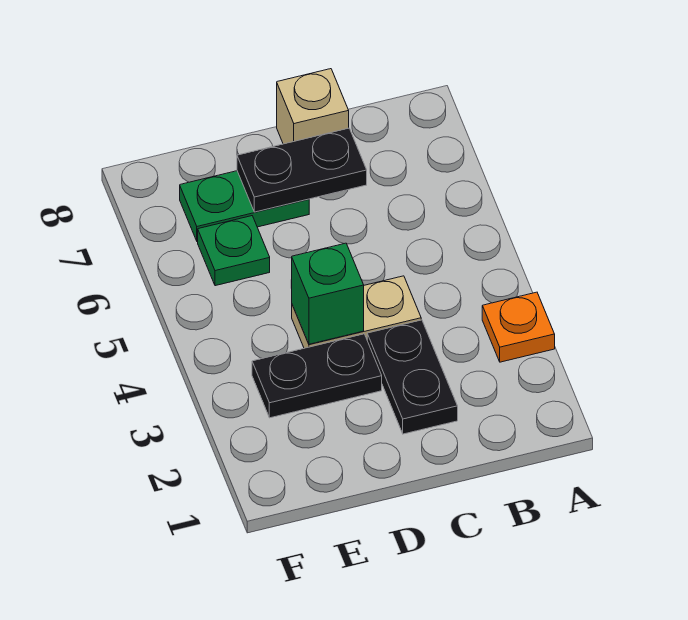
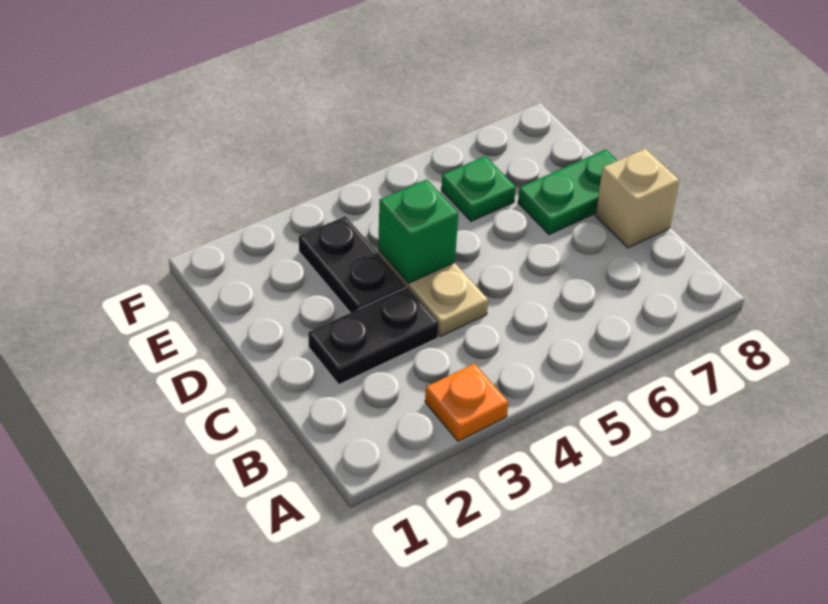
black plate C7:D7 level 2 -> none
green plate D7:E7 level 1 -> green plate D7:D8 level 1

